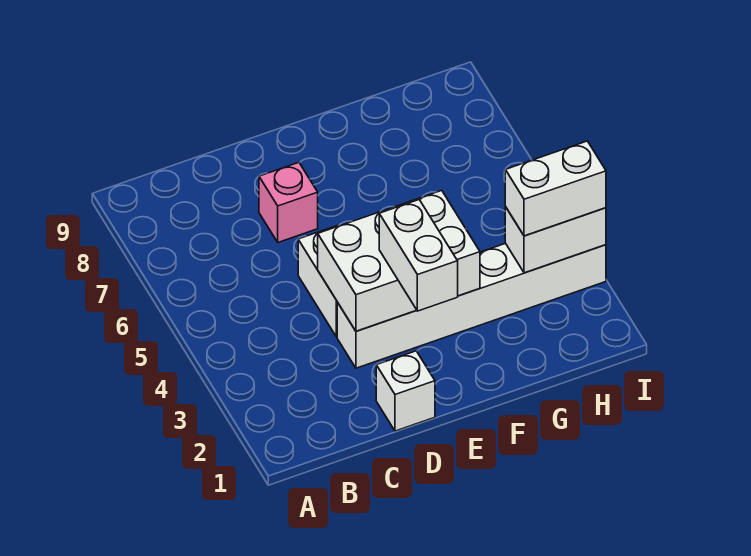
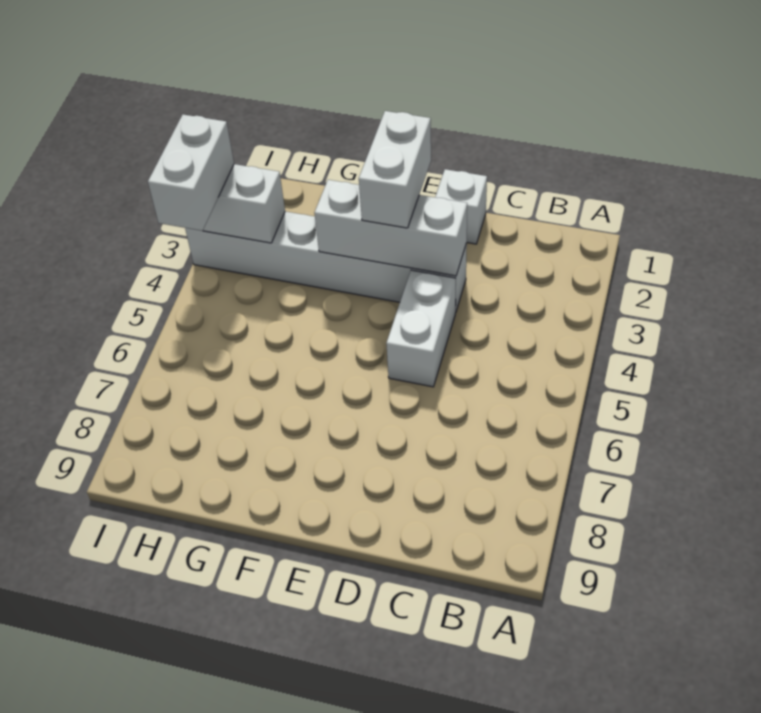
white brick D3:F4 level 2 -> white brick D3:F3 level 2
pink brick D7 level 1 -> none
white brick H3:I3 level 3 -> white brick I3:I4 level 3

